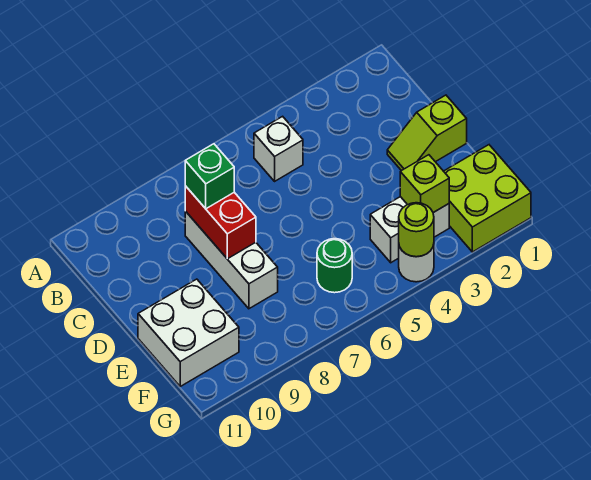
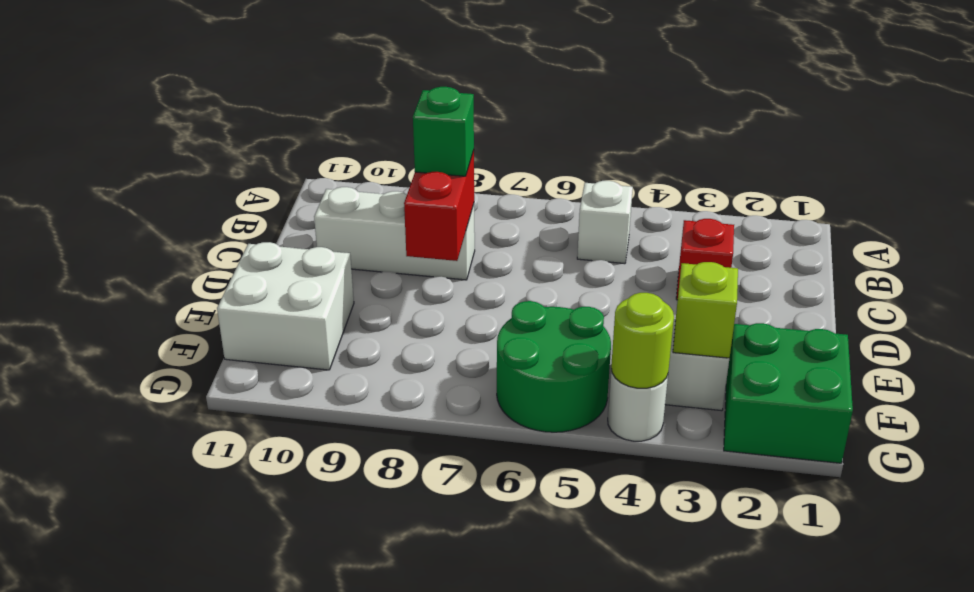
none -> red brick C3 level 1
white brick C8:E8 level 1 -> white brick C8:C10 level 1
lime slope D1:D2 level 1 top 1 -> none
lime brick F1:G2 level 1 -> green brick F1:G2 level 1
green round brick F6 level 1 -> green round brick F5:G6 level 1

